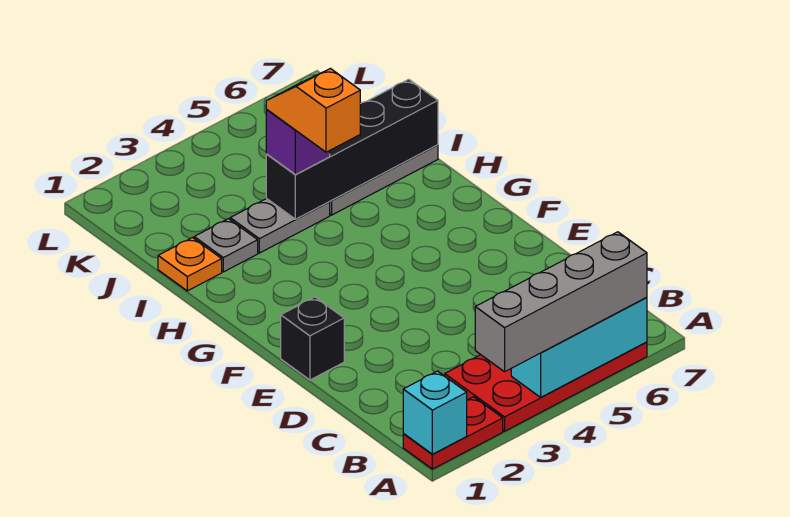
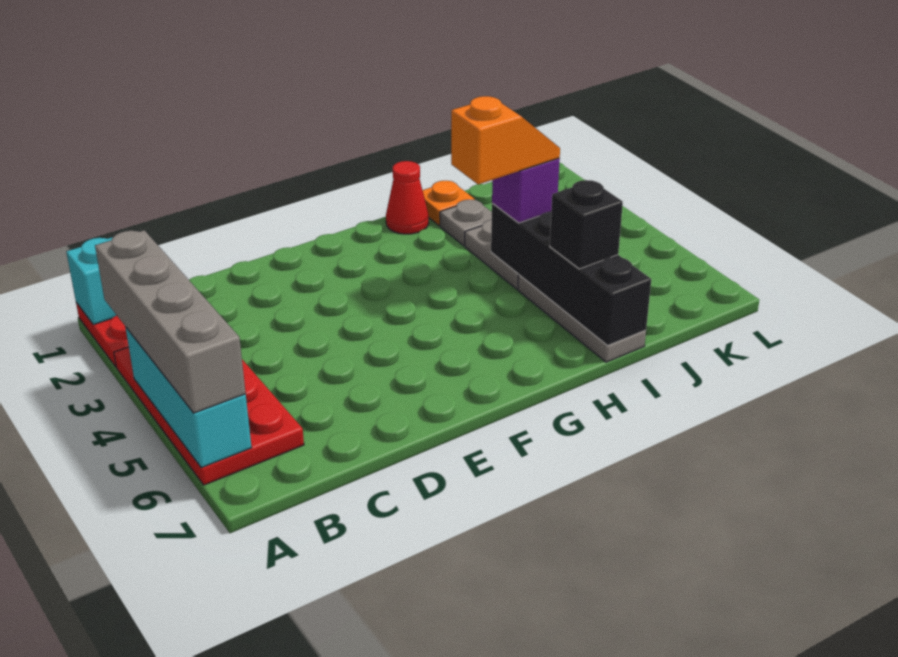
black brick E1 level 1 -> black brick I6 level 3
none -> red cone H1 level 1

